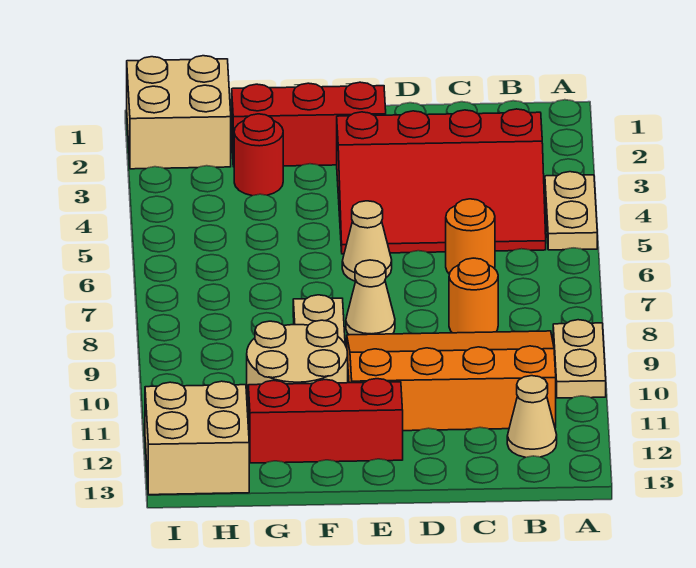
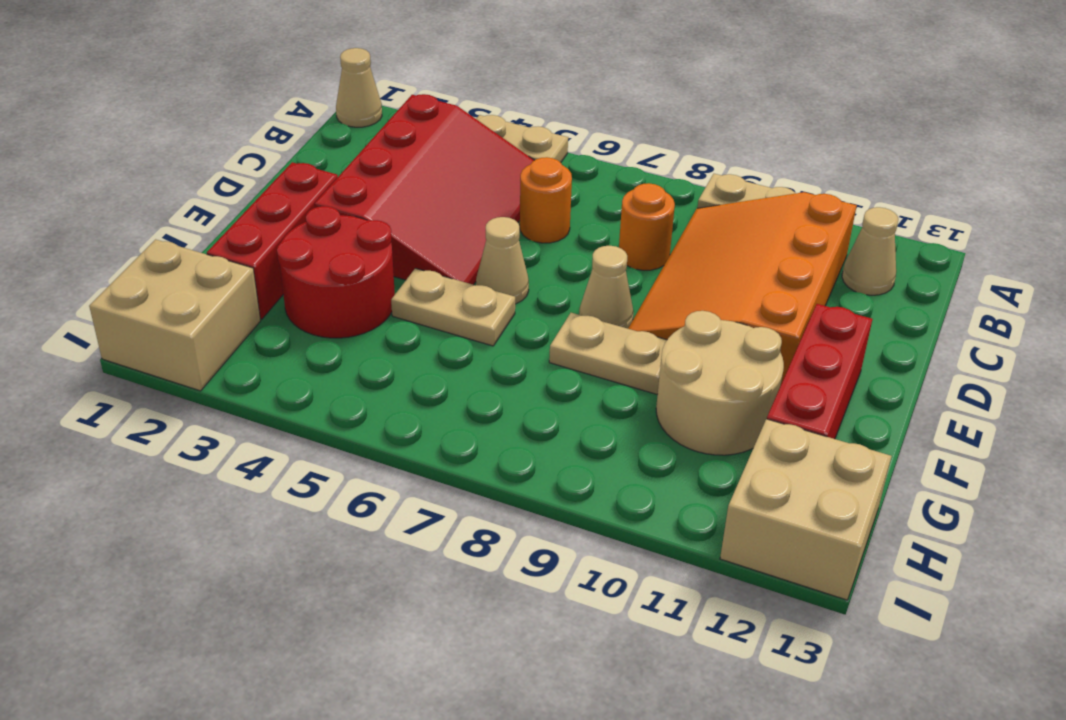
none -> tan cone A1 level 1
none -> tan plate F5:F6 level 1
red round brick G3 level 1 -> red round brick F3:G4 level 1

